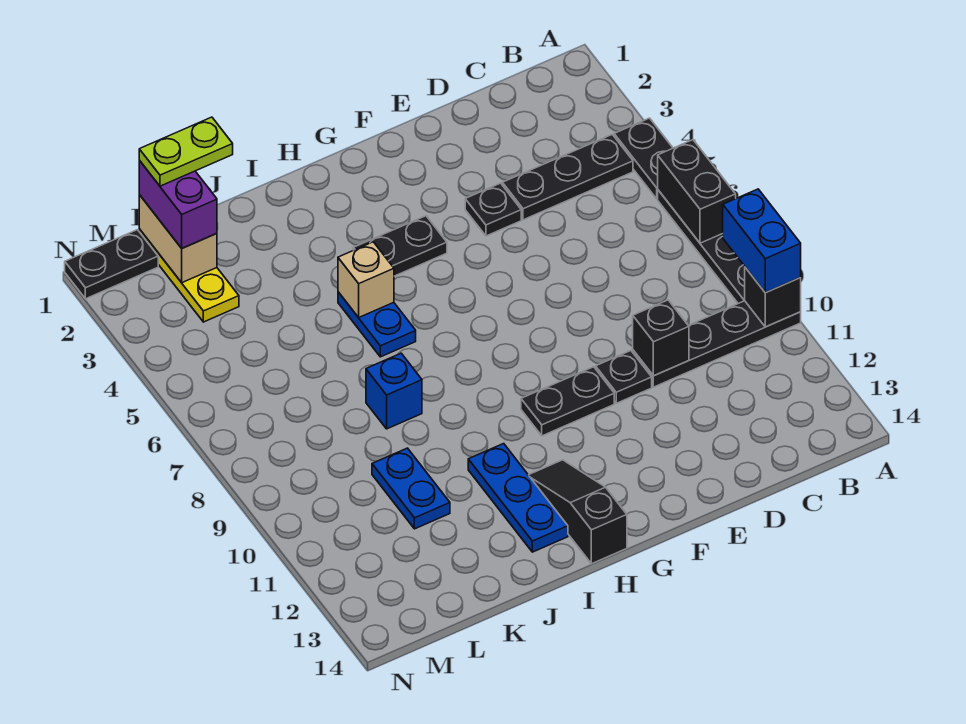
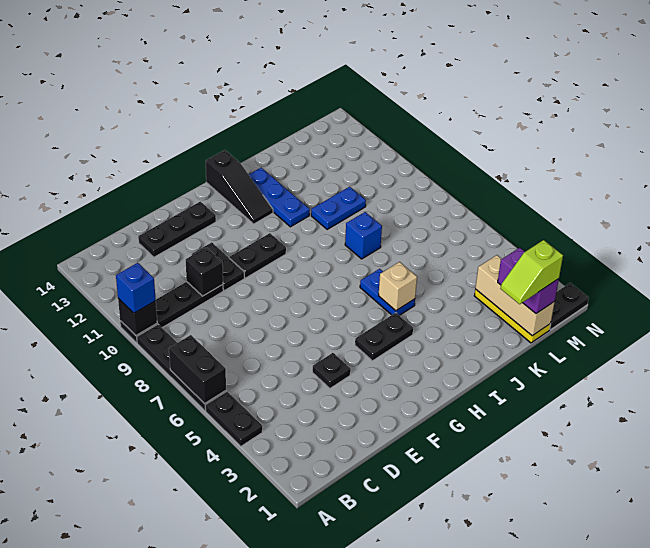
blue brick A9:A10 level 3 -> blue brick A10 level 3
black plate B4:D4 level 1 -> black plate D13:F13 level 1
black plate E10 level 1 -> black plate E10:E11 level 1
lime plate K1:L1 level 4 -> lime slope K1:L1 level 4 top L
blue plate K10:K11 level 1 -> blue plate J10:K10 level 1
tan brick L1:L2 level 2 -> tan brick L1:L3 level 2

